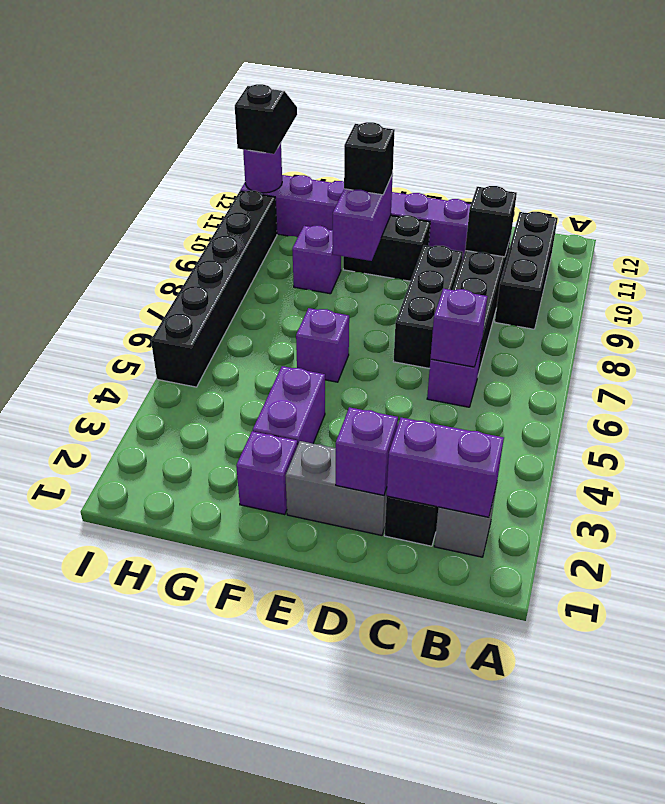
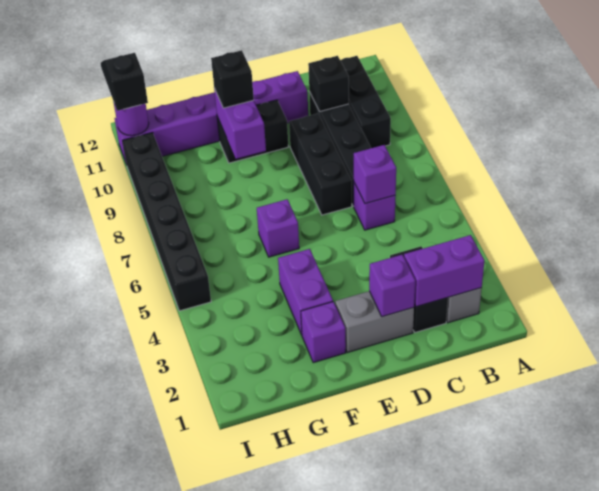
purple brick G9 level 1 -> none

